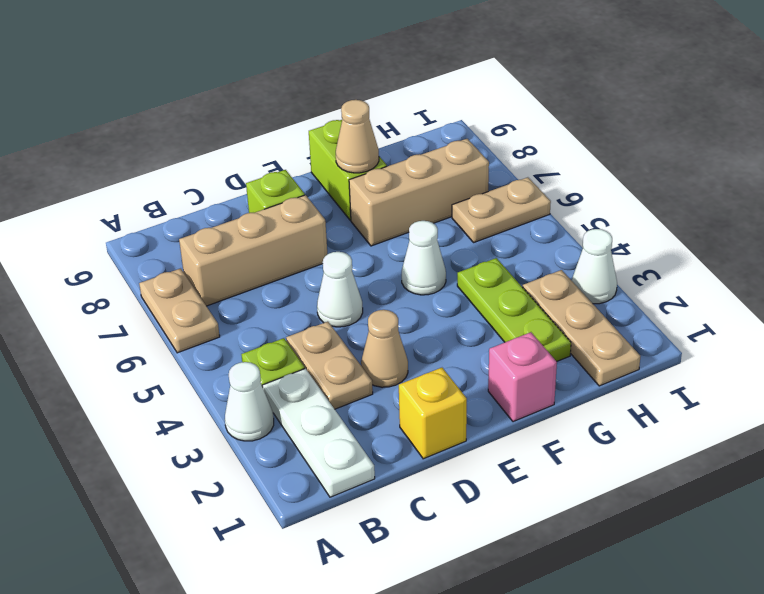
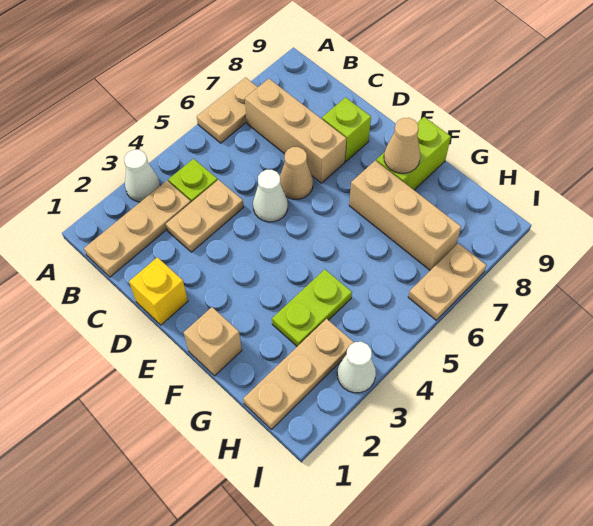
white plate B1:B3 level 1 -> tan plate B1:B3 level 1
tan cone D3 level 1 -> tan cone D6 level 1
pink brick F1 level 1 -> tan brick F1 level 1
white cone F5 level 1 -> none
lime plate G2:G4 level 1 -> lime plate G3:G4 level 1
tan plate H6:I6 level 1 -> tan plate I6:I7 level 1

